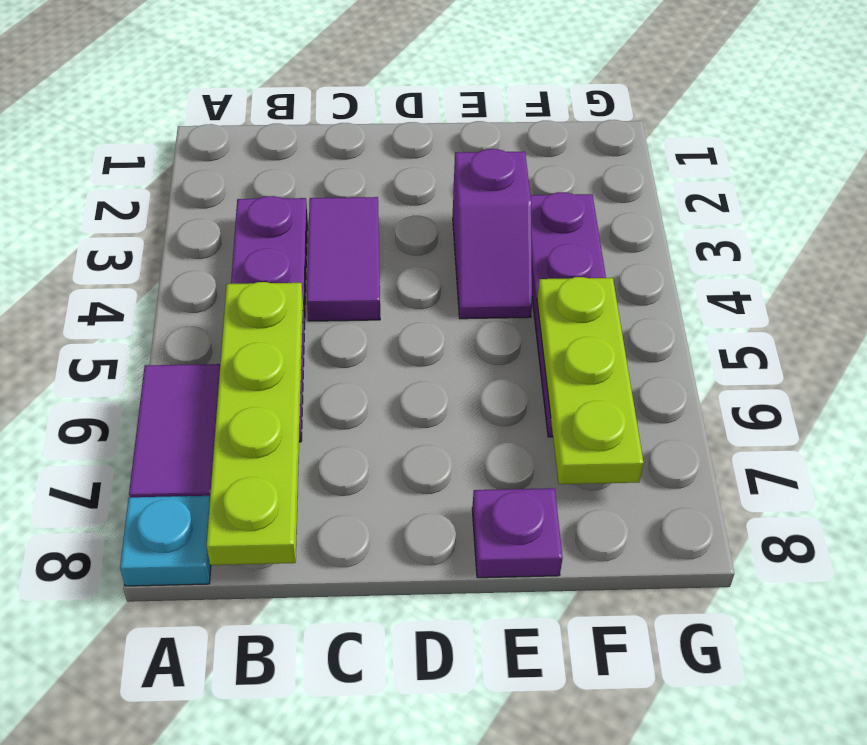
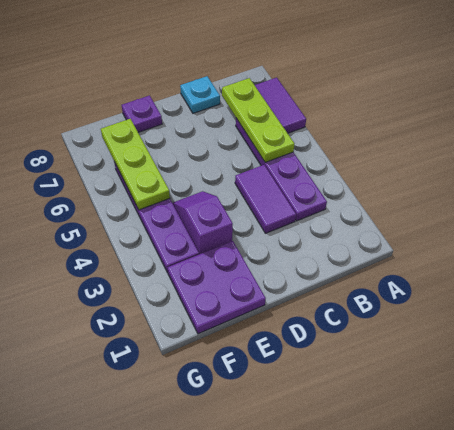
cyan plate A8 level 1 -> cyan plate C8 level 1
lime plate B5:B8 level 2 -> lime plate B5:B7 level 2
none -> purple plate E1:F2 level 1

